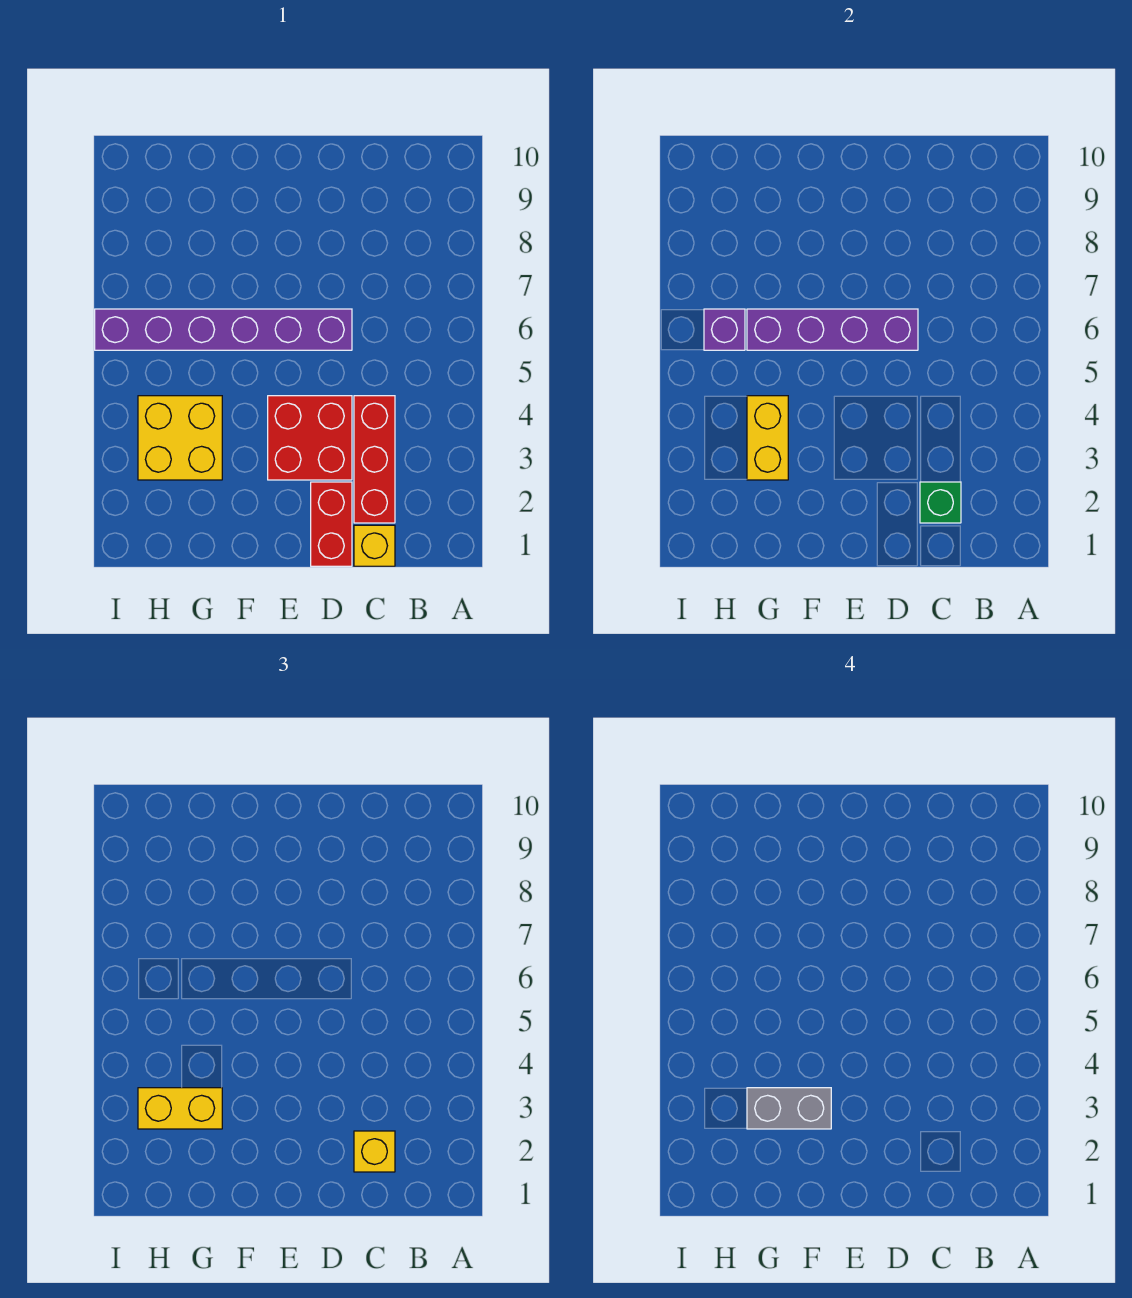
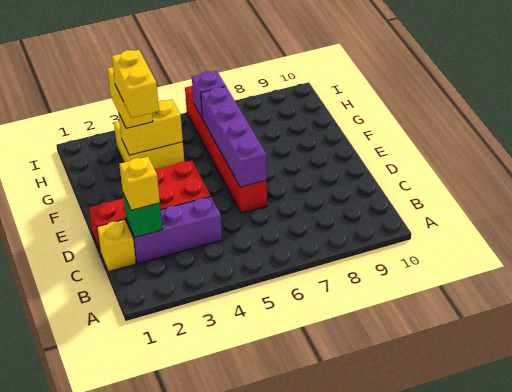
red brick C2:C4 level 1 -> purple brick C2:C4 level 1
purple brick D6:I6 level 1 -> red brick D6:I6 level 1
grey brick F3:G3 level 4 -> yellow brick F3:G3 level 4

